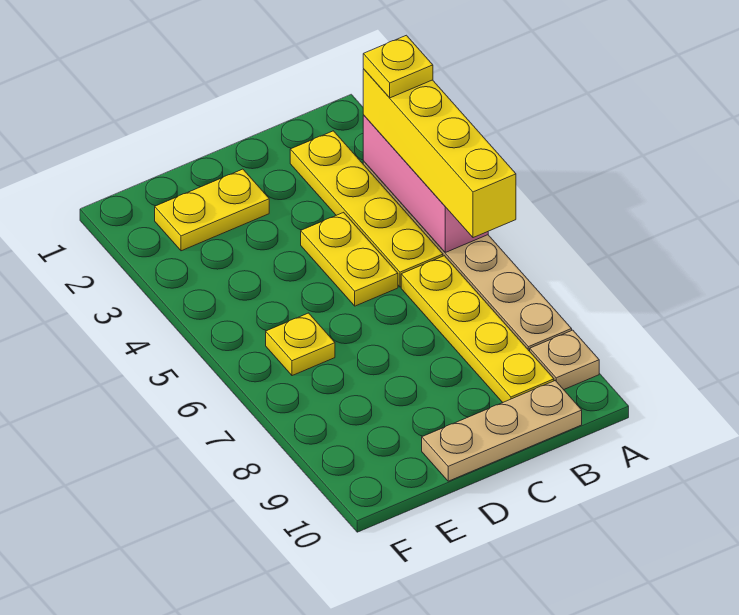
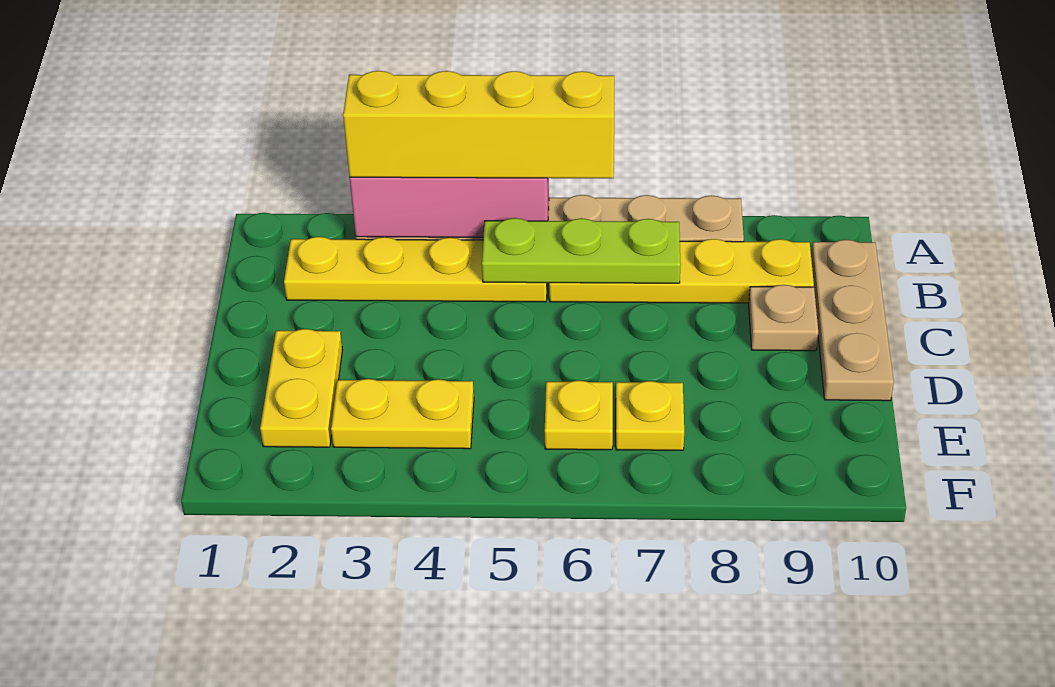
yellow plate A3 level 4 -> yellow plate E7 level 1
tan plate A9 level 1 -> tan plate C9 level 1
none -> lime plate B5:B7 level 2
yellow plate C4:C5 level 1 -> yellow plate E3:E4 level 1

